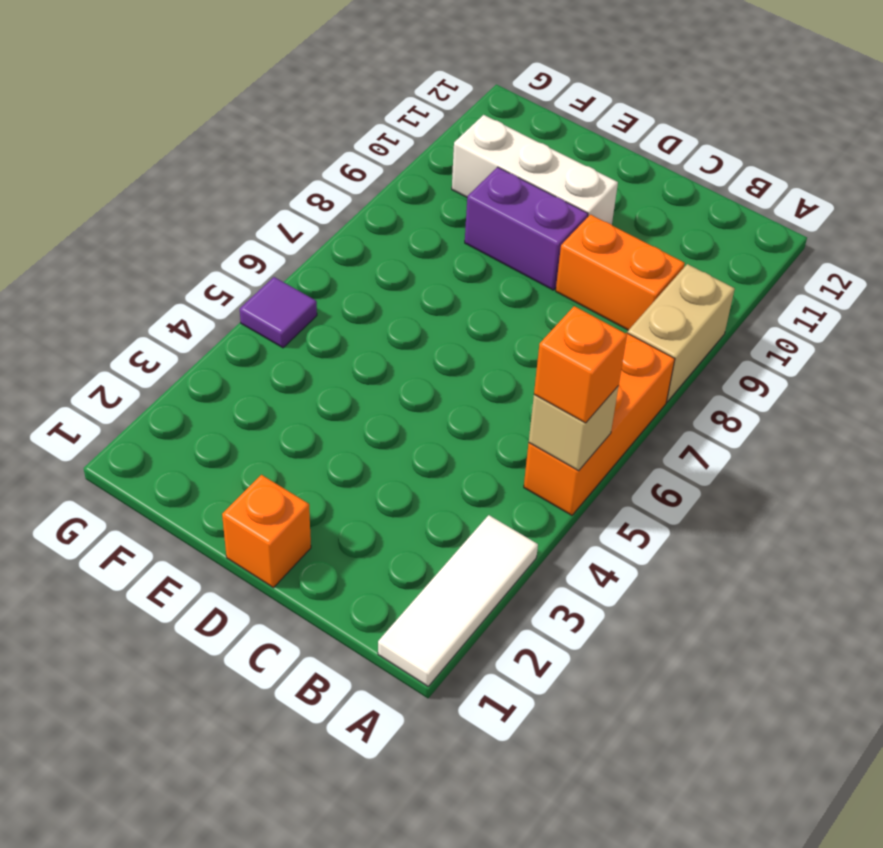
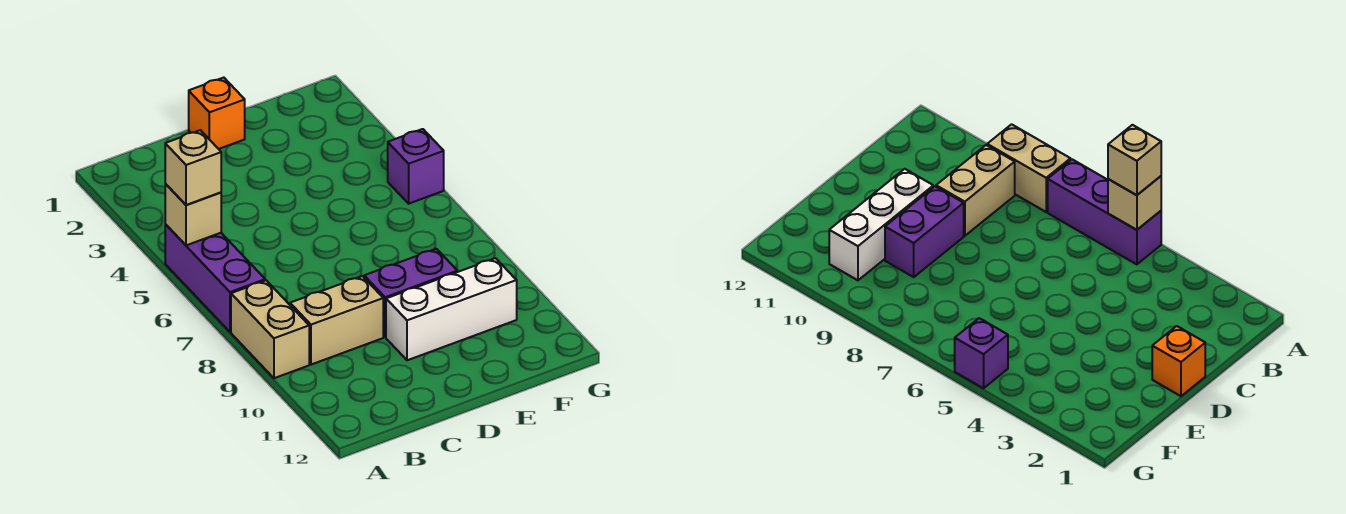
white tile A1:A3 level 1 -> none
orange brick A5:A7 level 1 -> purple brick A5:A7 level 1
orange brick A5 level 3 -> tan brick A5 level 3
orange brick B9:C9 level 1 -> tan brick B9:C9 level 1
purple tile G5 level 1 -> purple brick G5 level 1

